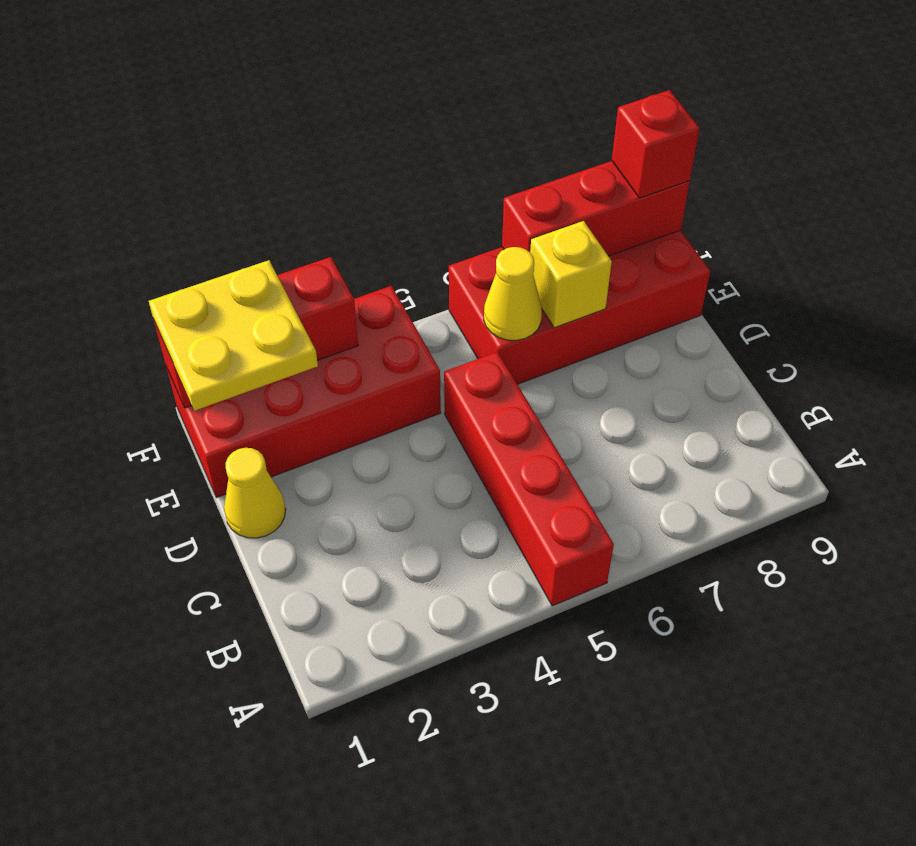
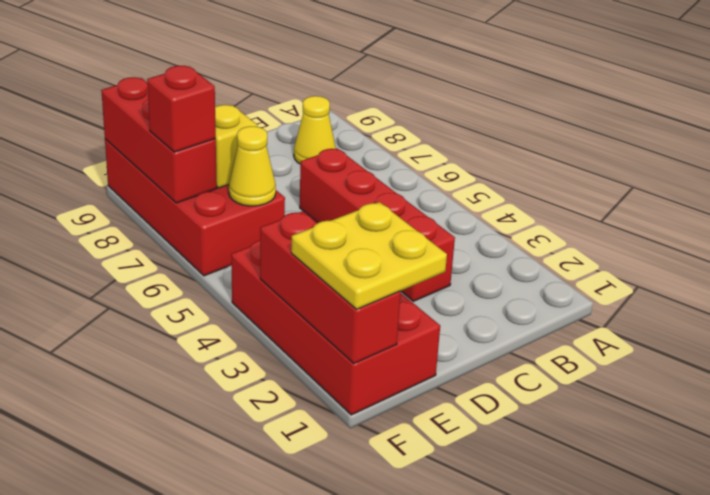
red brick A5:D5 level 1 -> red brick C3:C6 level 1
yellow cone D1 level 1 -> yellow cone B8 level 1
red brick F9 level 3 -> red brick F7 level 3

